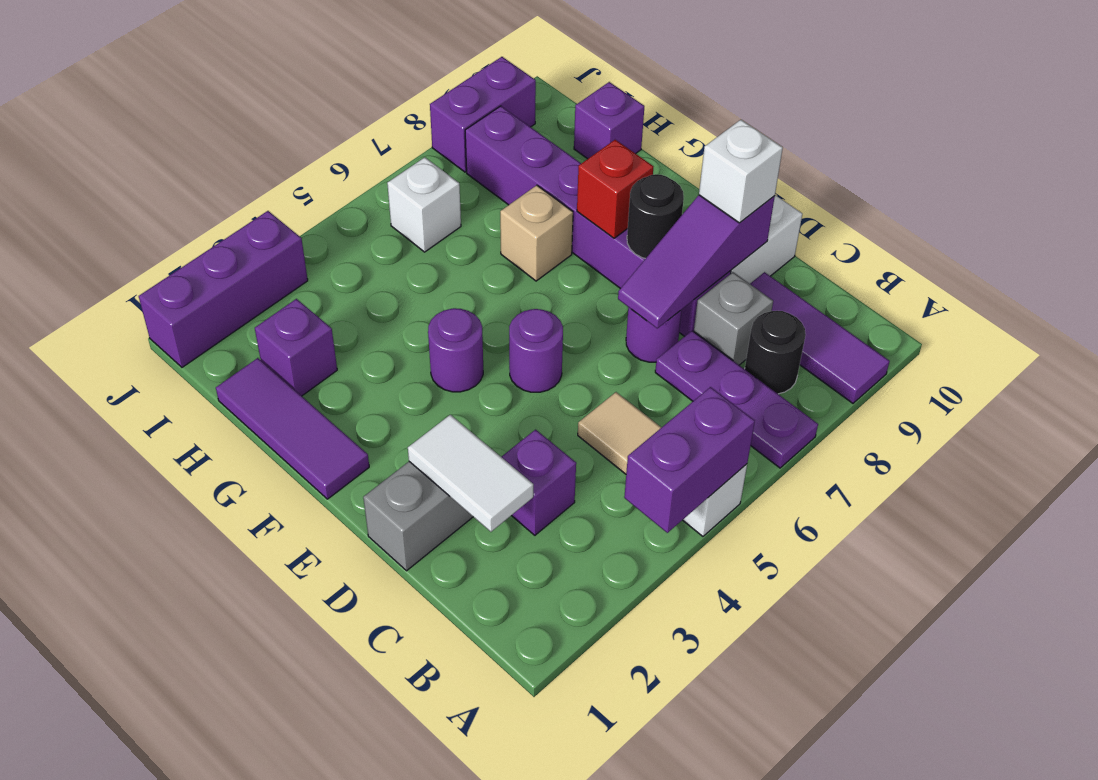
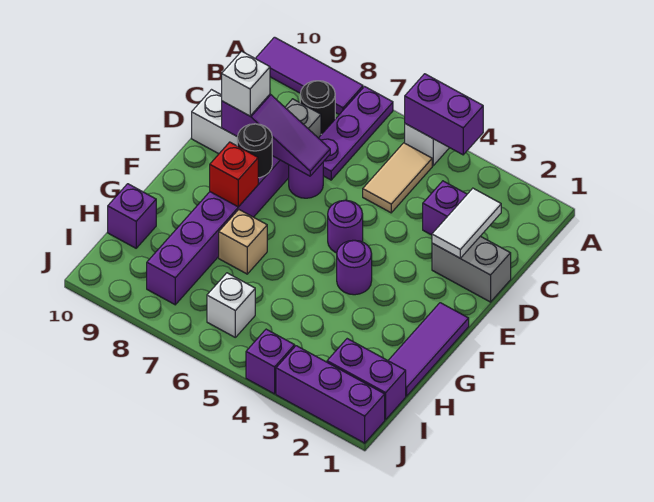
purple tile A9:C9 level 1 -> purple tile A8:A10 level 1
purple brick H2 level 1 -> purple brick J4 level 1
purple brick J8:J9 level 1 -> purple brick I1:I2 level 1

